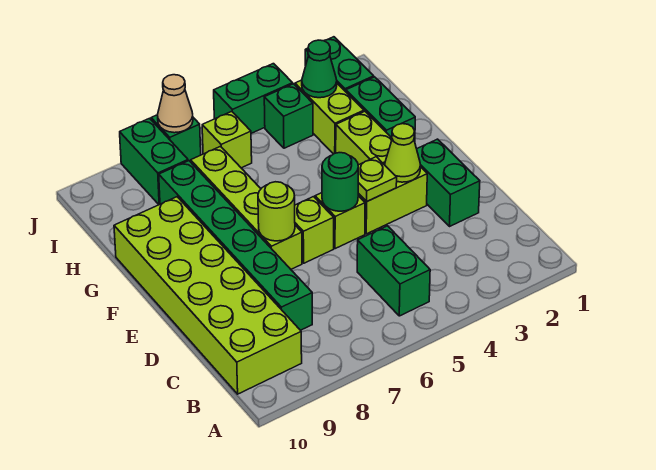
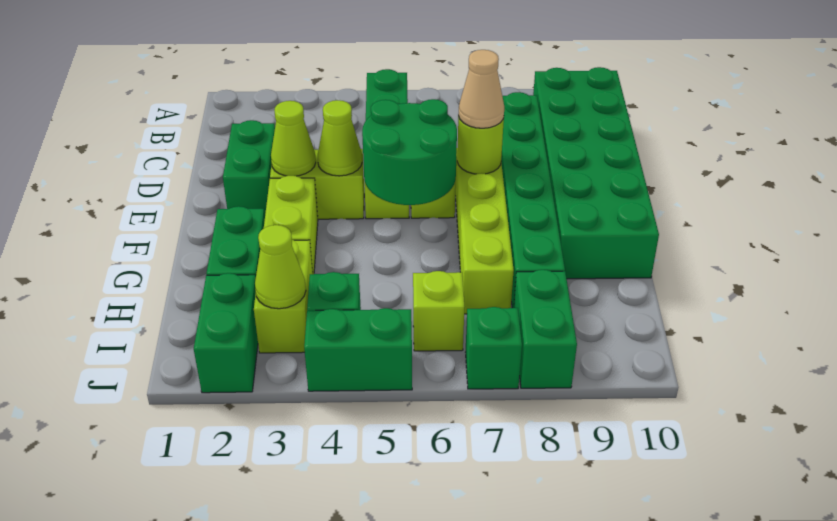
lime brick B9:G10 level 1 -> green brick B9:G10 level 1
lime plate E4 level 2 -> lime cone E4 level 2
green round brick E5 level 2 -> green round brick E5:F6 level 2
green cone I3 level 2 -> lime cone I3 level 2
tan cone J7 level 2 -> tan cone E7 level 3

